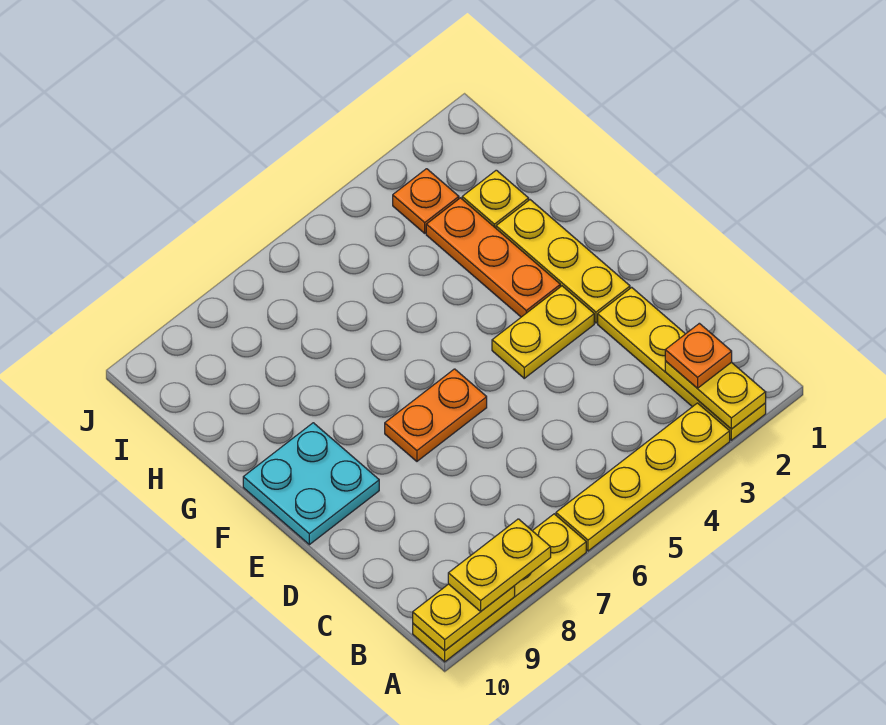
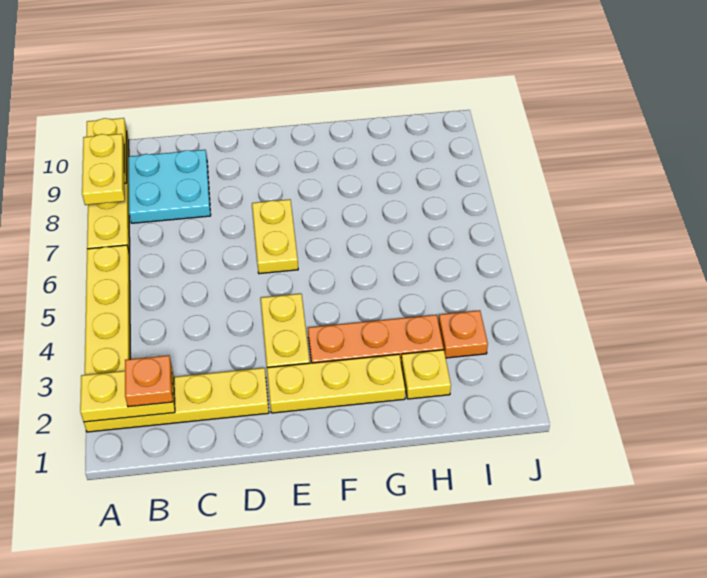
orange plate E6:E7 level 1 -> yellow plate E6:E7 level 1
cyan plate E9:F10 level 1 -> cyan plate B8:C9 level 1

